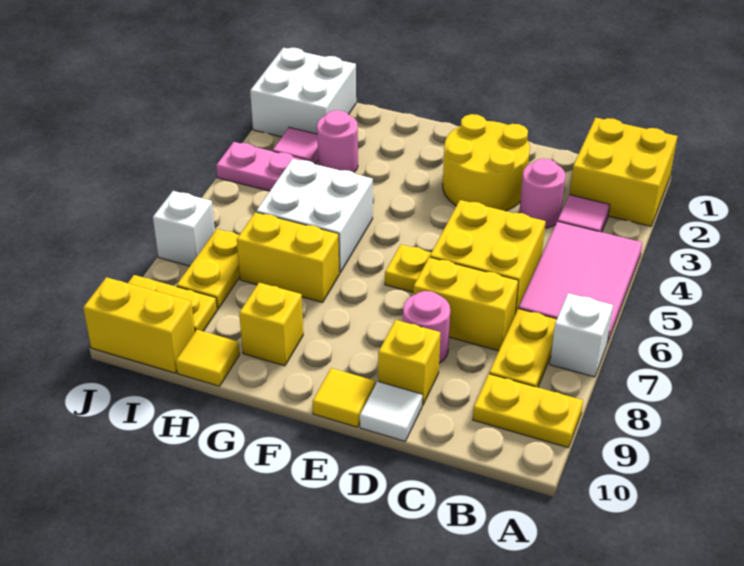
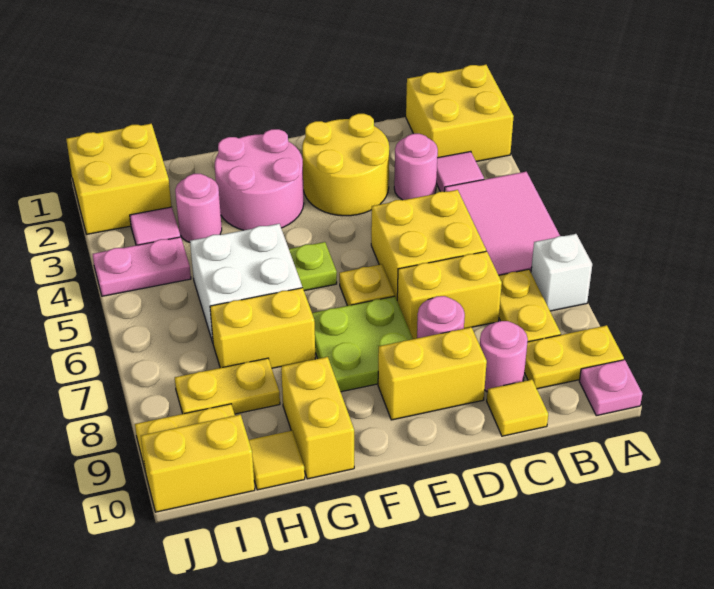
none -> pink plate A10 level 1
none -> pink round brick C9 level 1
yellow brick D9 level 1 -> yellow brick D9:E9 level 1
white tile D10 level 1 -> none
none -> lime plate E7:F8 level 1
yellow tile E10 level 1 -> yellow tile C10 level 1
none -> pink round brick F2:G3 level 1
none -> lime plate F5 level 1
yellow brick G9 level 1 -> yellow brick G9:G10 level 1
white brick I1:J2 level 1 -> yellow brick I1:J2 level 1
yellow plate I7:I8 level 1 -> yellow plate H8:I8 level 1
white brick J7 level 1 -> none

